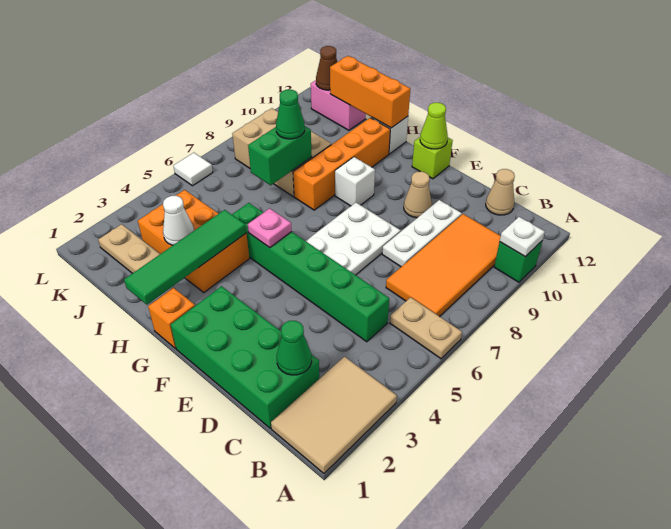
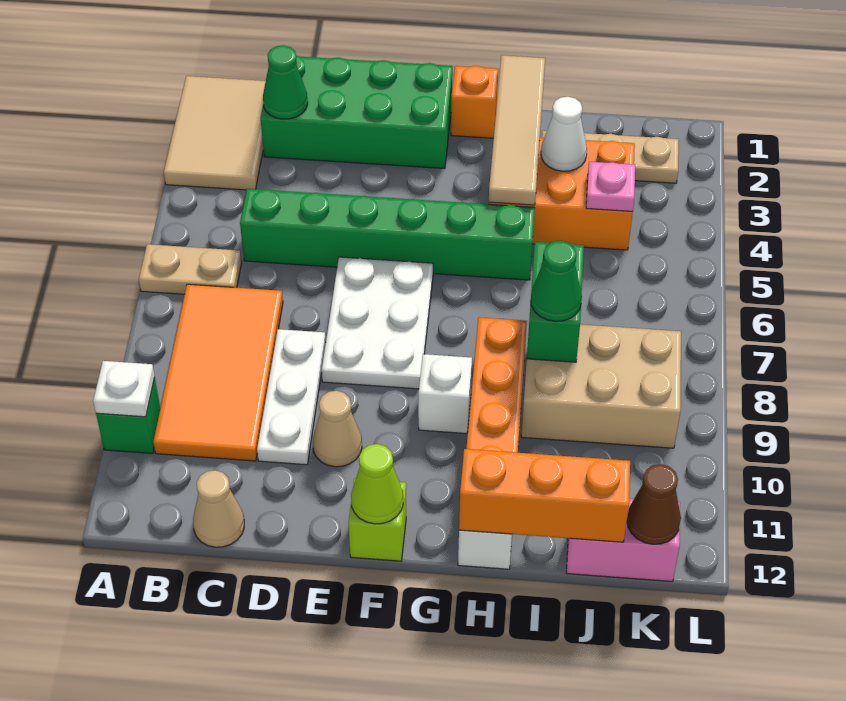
pink plate G5 level 2 -> pink plate J4 level 2
green tile H1:H4 level 2 -> tan tile H1:H4 level 2
white tile L6 level 1 -> none

